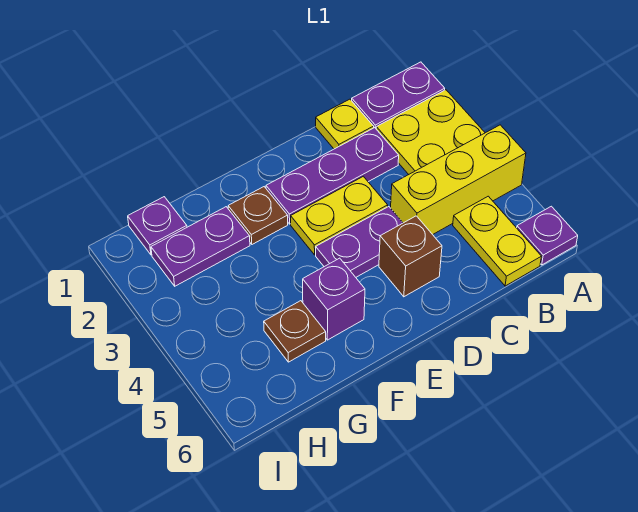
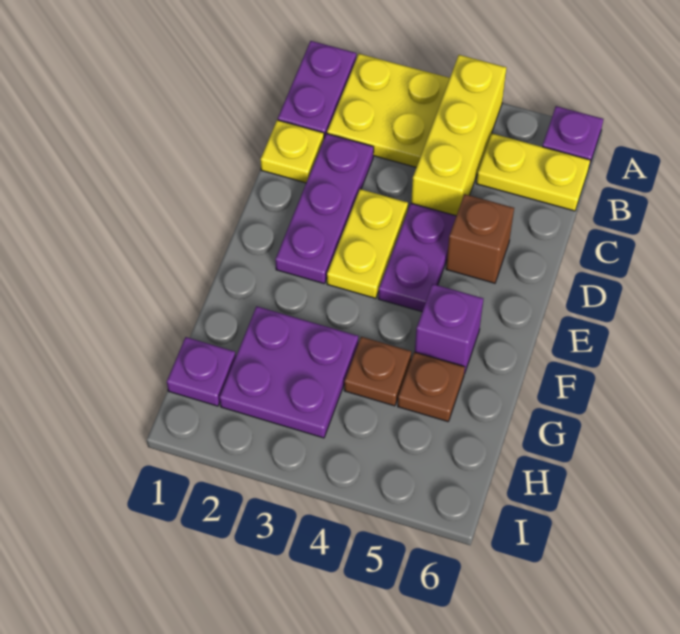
brown plate F2 level 1 -> brown plate G4 level 1
purple plate G2:H2 level 1 -> purple plate G2:H3 level 1

